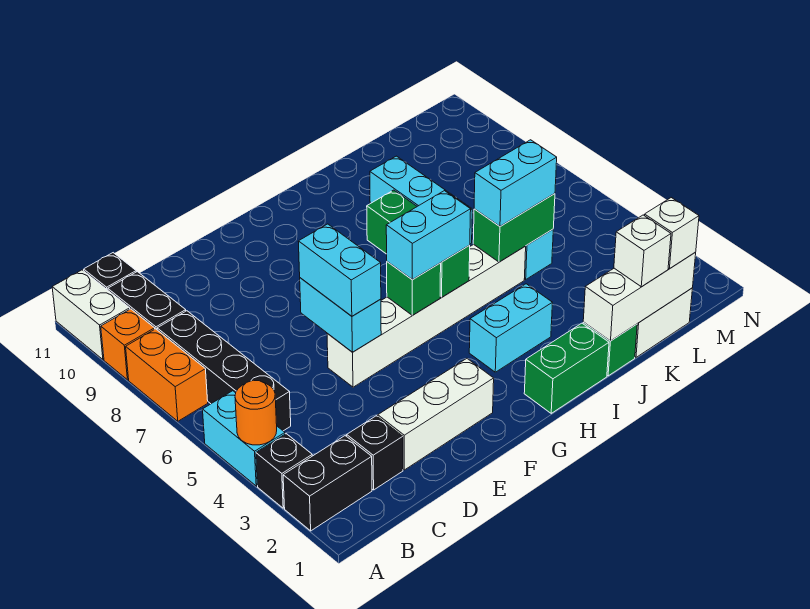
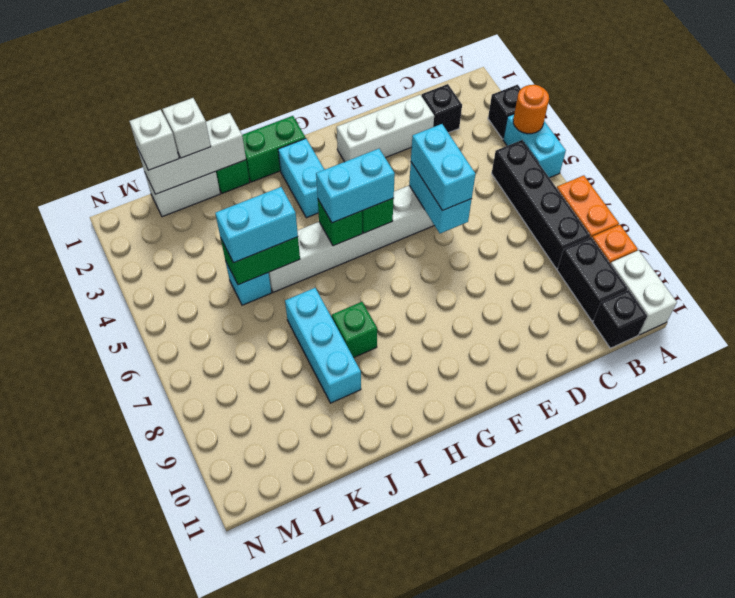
black brick A2:B2 level 1 -> none
cyan brick H3:I3 level 1 -> cyan brick H2:H3 level 1

